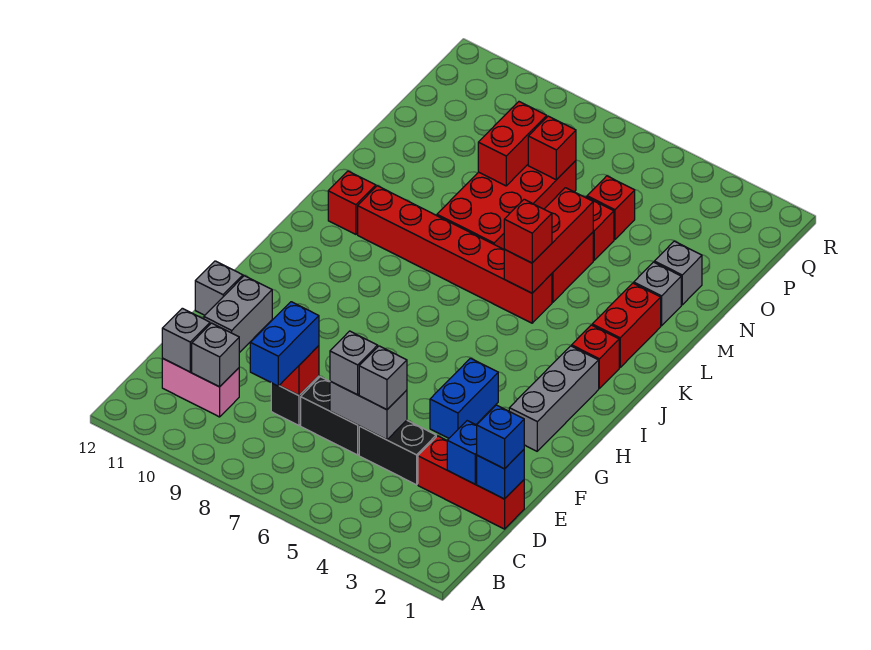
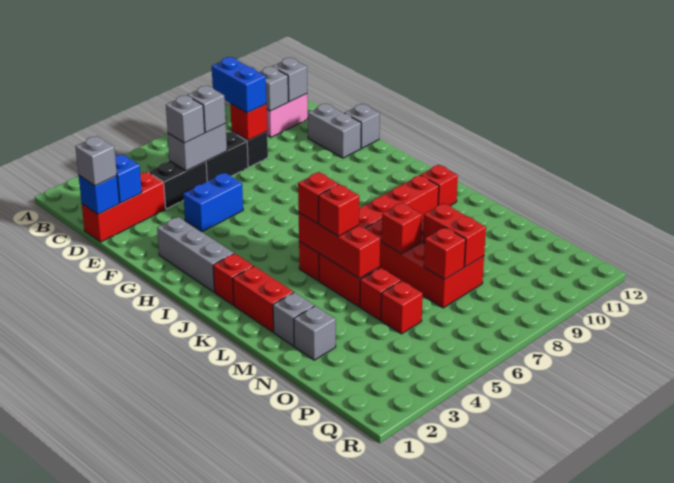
blue brick D1 level 3 -> grey brick D1 level 3
blue brick F4:G4 level 1 -> blue brick F4:F5 level 1
none -> red brick L5 level 3
none -> red brick M7 level 2

